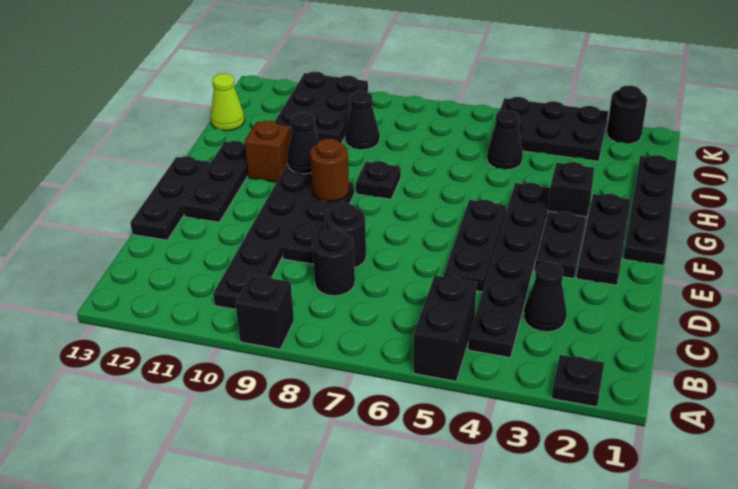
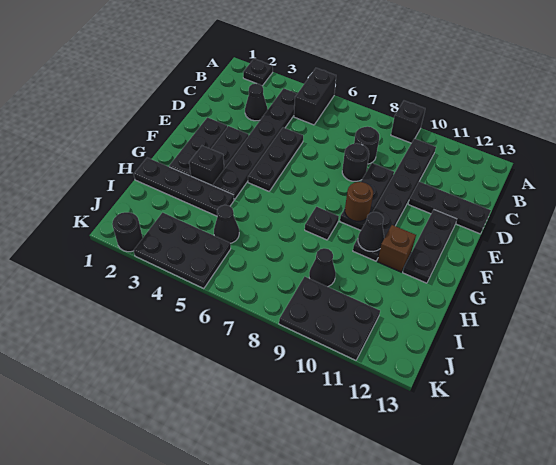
black plate D13:F13 level 1 -> black plate D11:D13 level 1
black plate F1:I1 level 1 -> black plate H1:H4 level 1
black plate I10:K11 level 1 -> black plate J9:K11 level 1
lime cone I13 level 1 -> none

